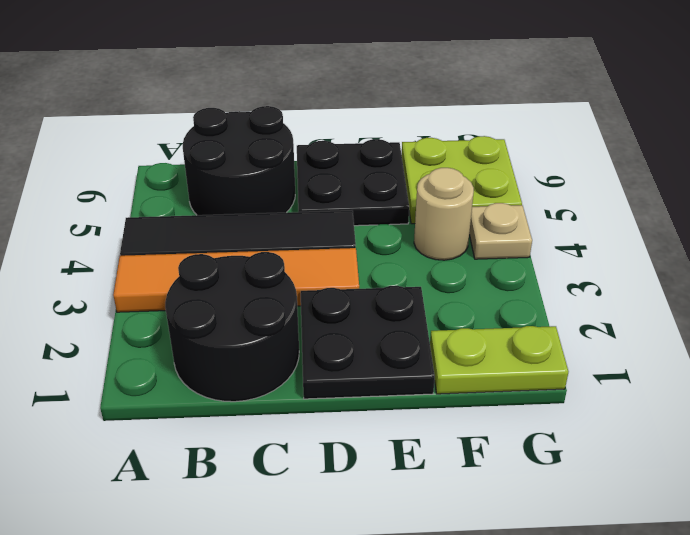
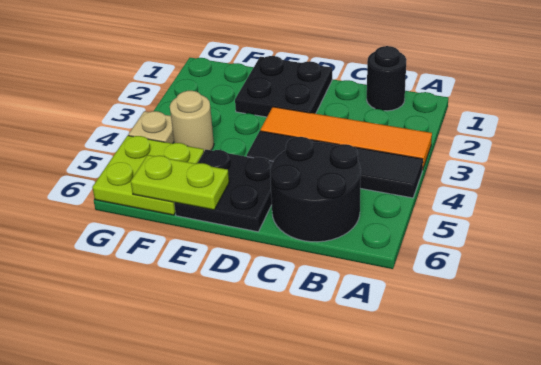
black round brick B1:C2 level 1 -> black round brick B1 level 1
lime plate F1:G1 level 1 -> lime plate E6:F6 level 2

